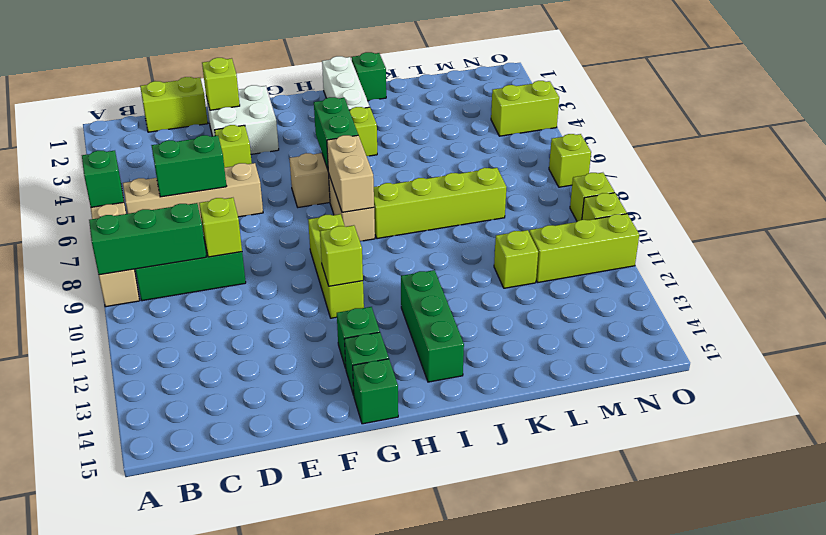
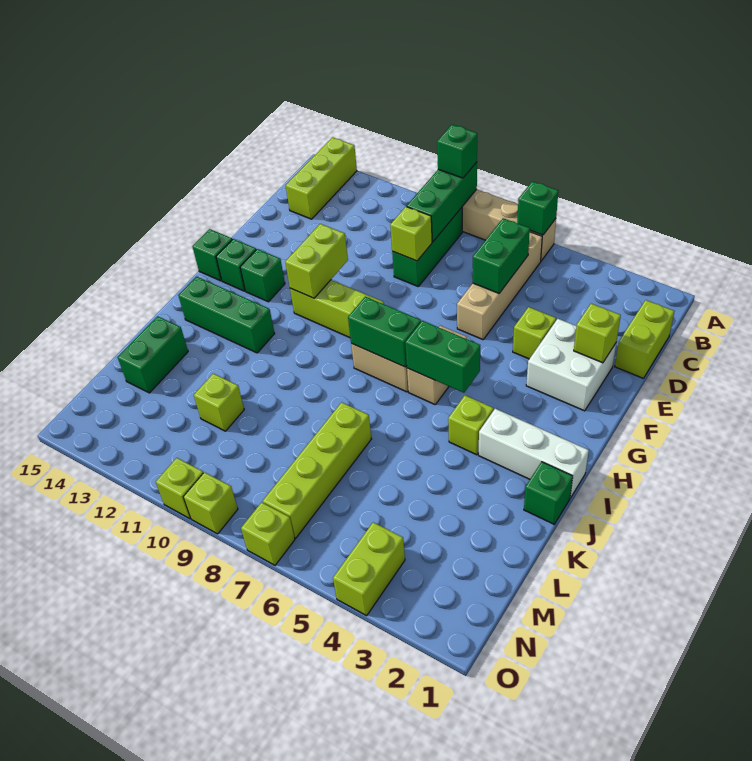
none -> green brick A9 level 3
lime brick G11 level 2 -> lime brick F11:G11 level 2
tan brick H7:H8 level 2 -> green brick H7:H8 level 2
lime brick I8:L8 level 1 -> lime brick K7:N7 level 1
none -> green brick K14:L14 level 1
lime brick M11:O11 level 1 -> lime brick A14:C14 level 1

